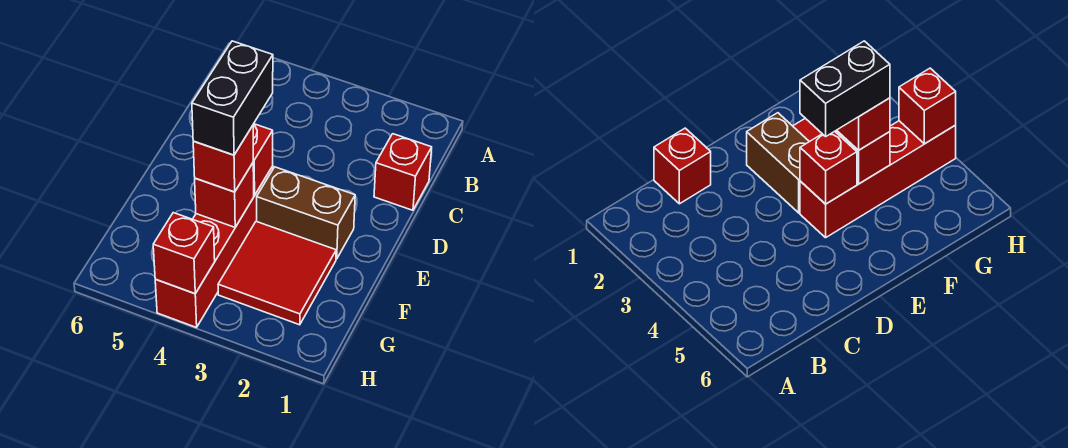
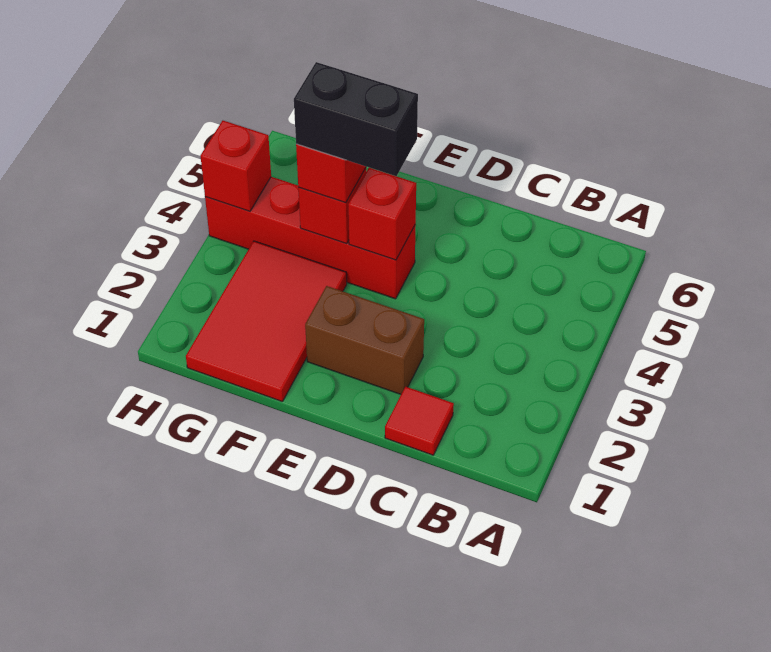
red brick C1 level 1 -> red tile C1 level 1
brown brick E2:E3 level 1 -> brown brick D2:E2 level 1
red tile F2:G3 level 1 -> red tile F1:G3 level 1

